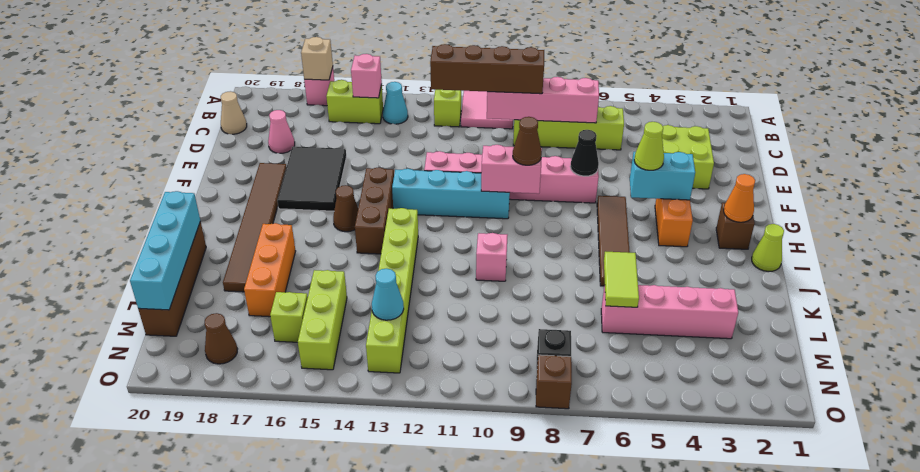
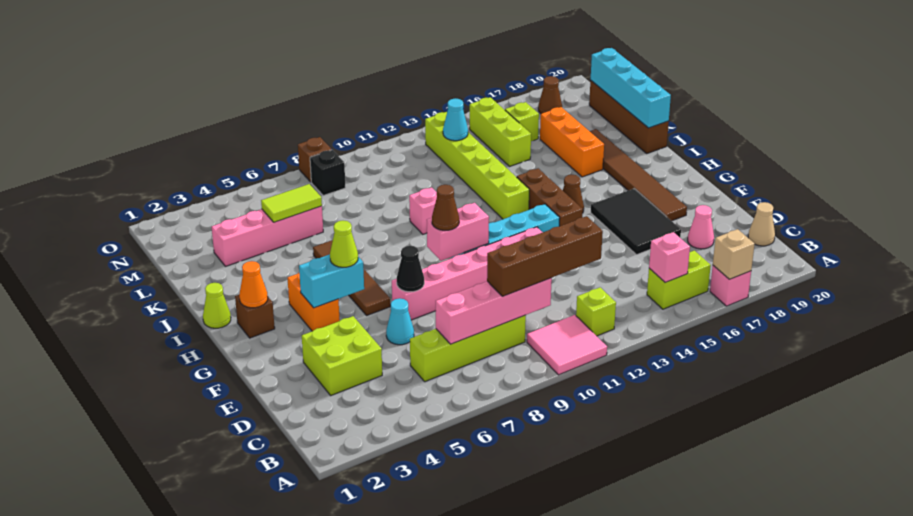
cyan cone B14 level 1 -> cyan cone E6 level 1
lime tile K6:L6 level 2 -> lime tile L5:L6 level 2

